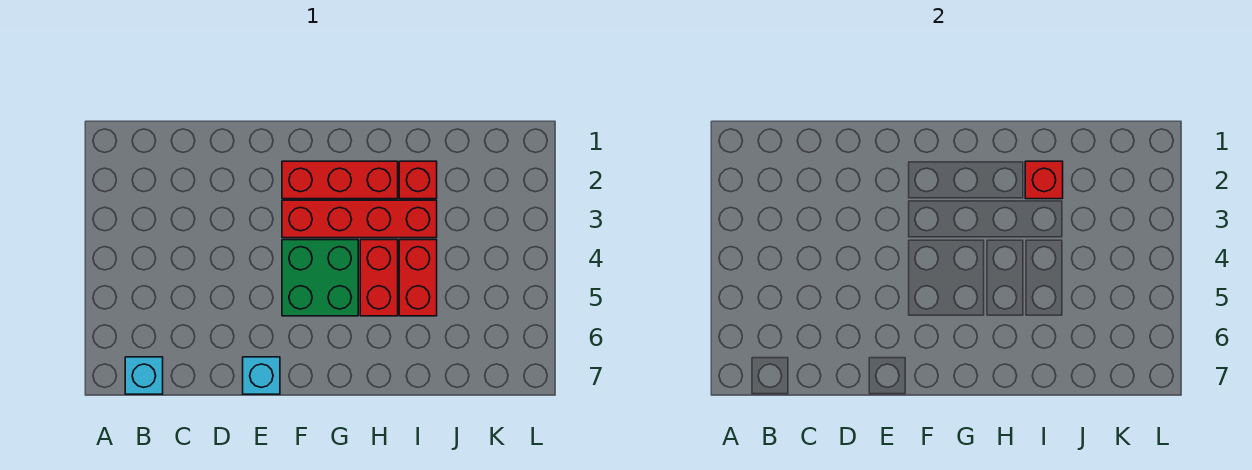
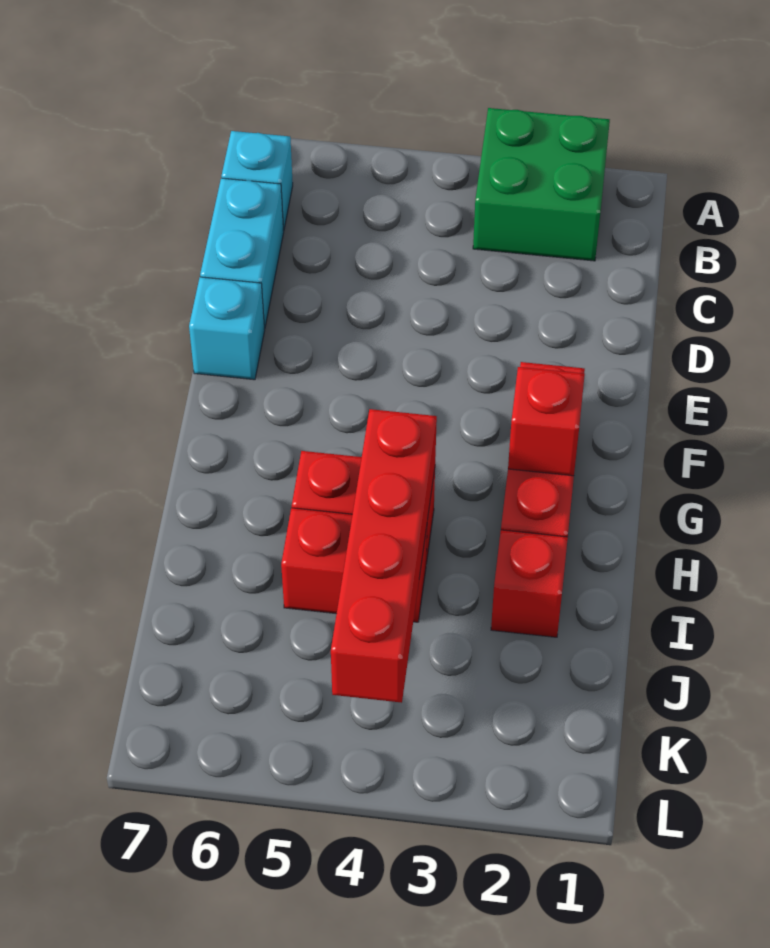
none -> cyan brick C7:D7 level 1
red brick F3:I3 level 1 -> red brick H4:K4 level 2
green brick F4:G5 level 1 -> green brick A2:B3 level 1
red brick I2 level 2 -> red brick G2 level 2

